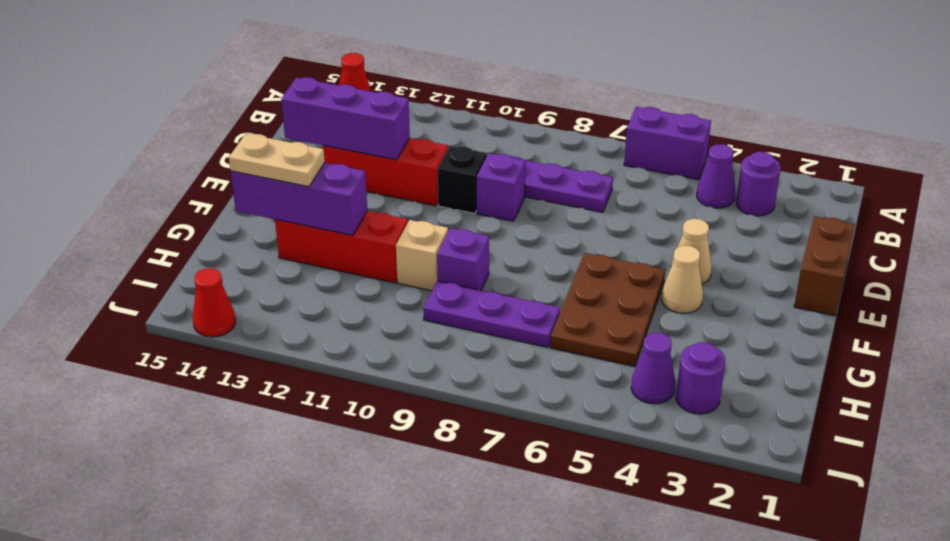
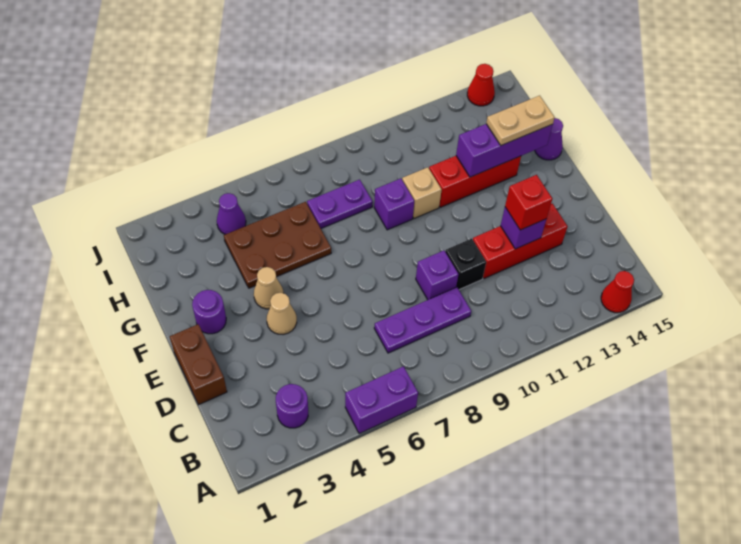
purple cone B4 level 1 -> purple cone G15 level 1
purple brick D12:D14 level 2 -> purple brick D12 level 2
none -> red brick D12 level 3
brown plate F5:H6 level 1 -> brown plate G4:H6 level 1
purple plate H7:H9 level 1 -> purple plate H7:H8 level 1
purple round brick I3 level 1 -> purple round brick F2 level 1

